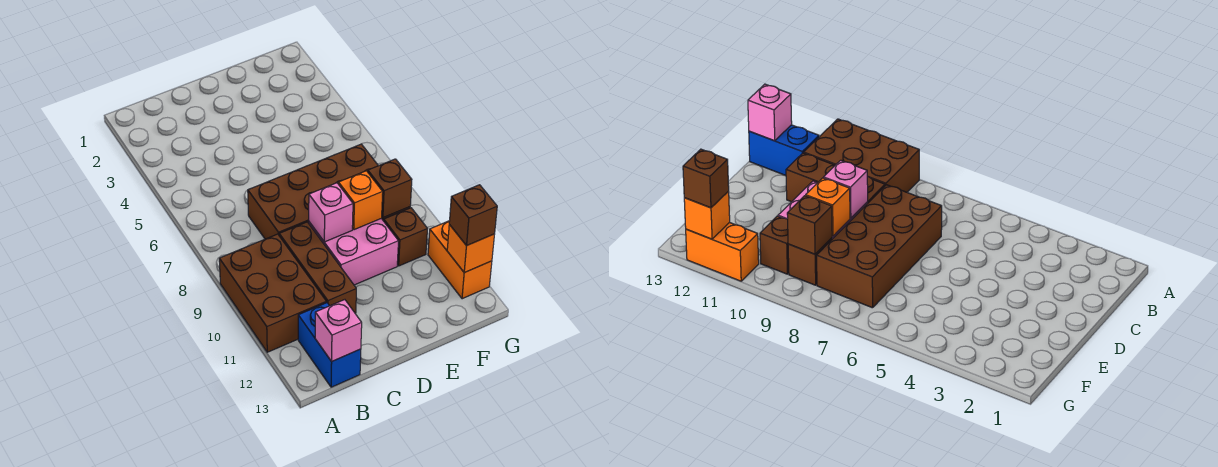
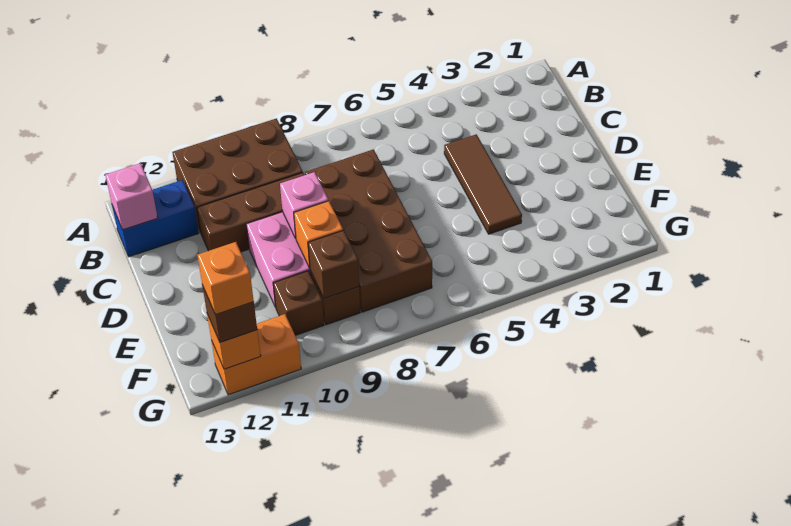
none -> brown tile C4:E4 level 1
none -> orange brick G12 level 4

